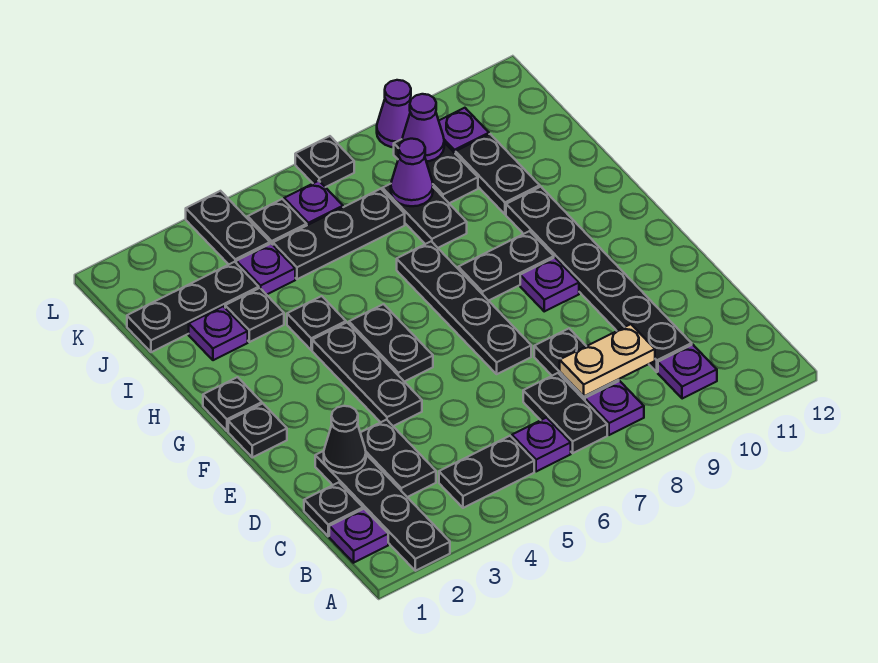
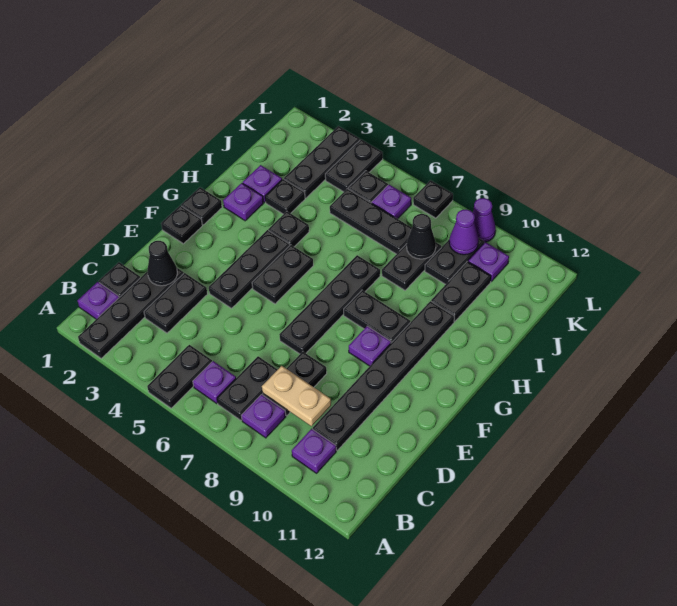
black plate B4:B5 level 1 -> black plate A5:B5 level 1
black plate J1:J3 level 1 -> black plate J3:L3 level 1
purple plate J4 level 1 -> purple plate H2 level 1
purple cone J8 level 2 -> black cone J8 level 2

